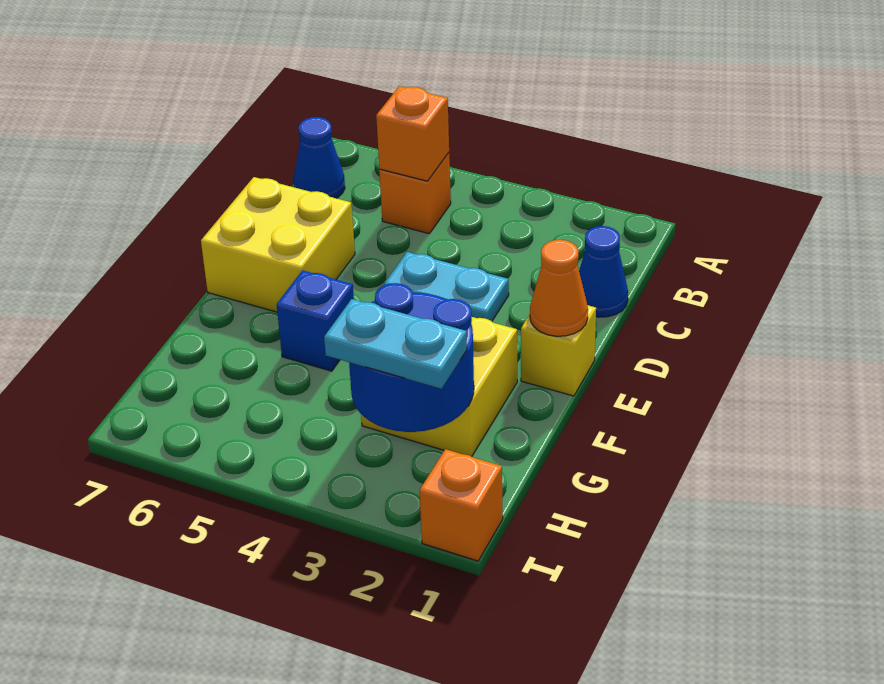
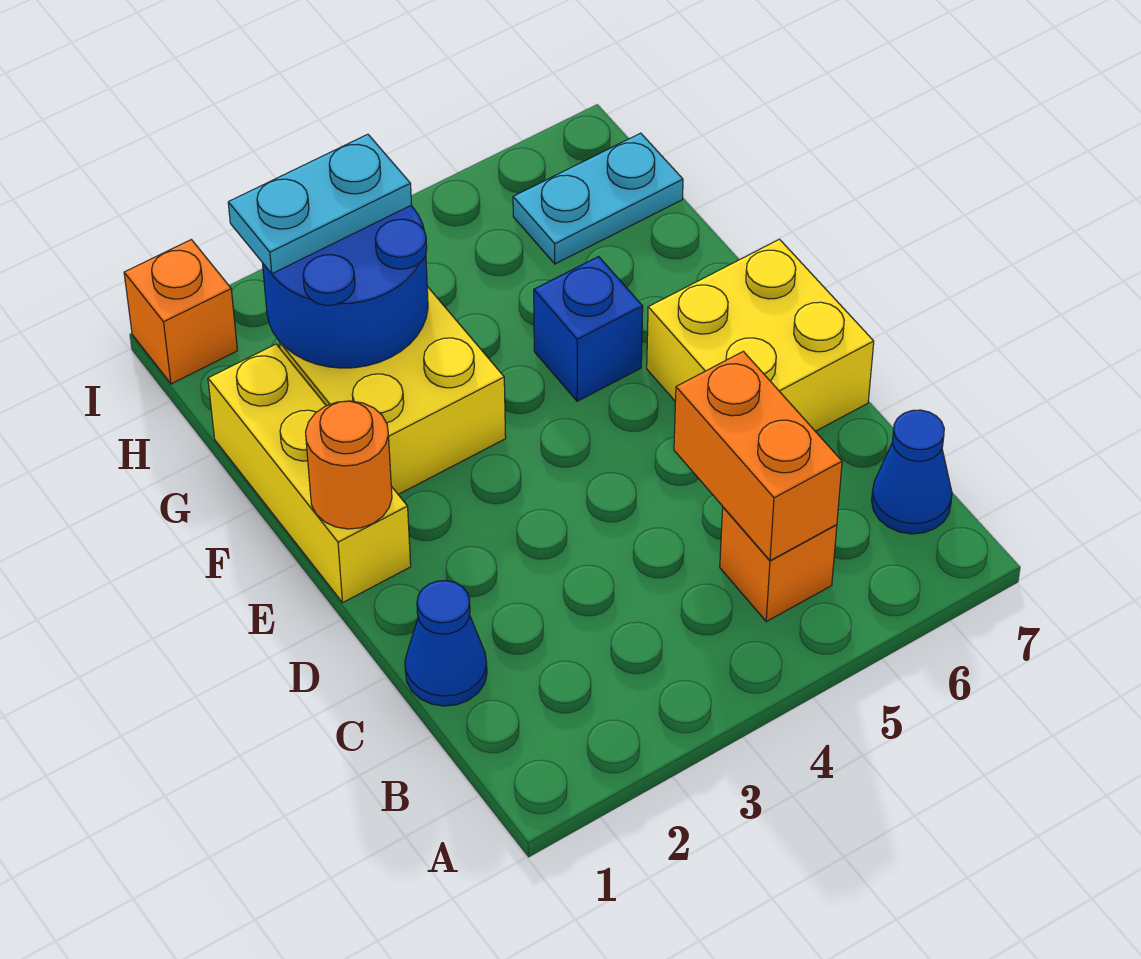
orange brick B5 level 2 -> orange brick B5:C5 level 2
cyan plate D3:D4 level 1 -> cyan plate H6:H7 level 1
yellow brick E1 level 1 -> yellow brick E1:G1 level 1
orange cone E1 level 2 -> orange round brick E1 level 2

